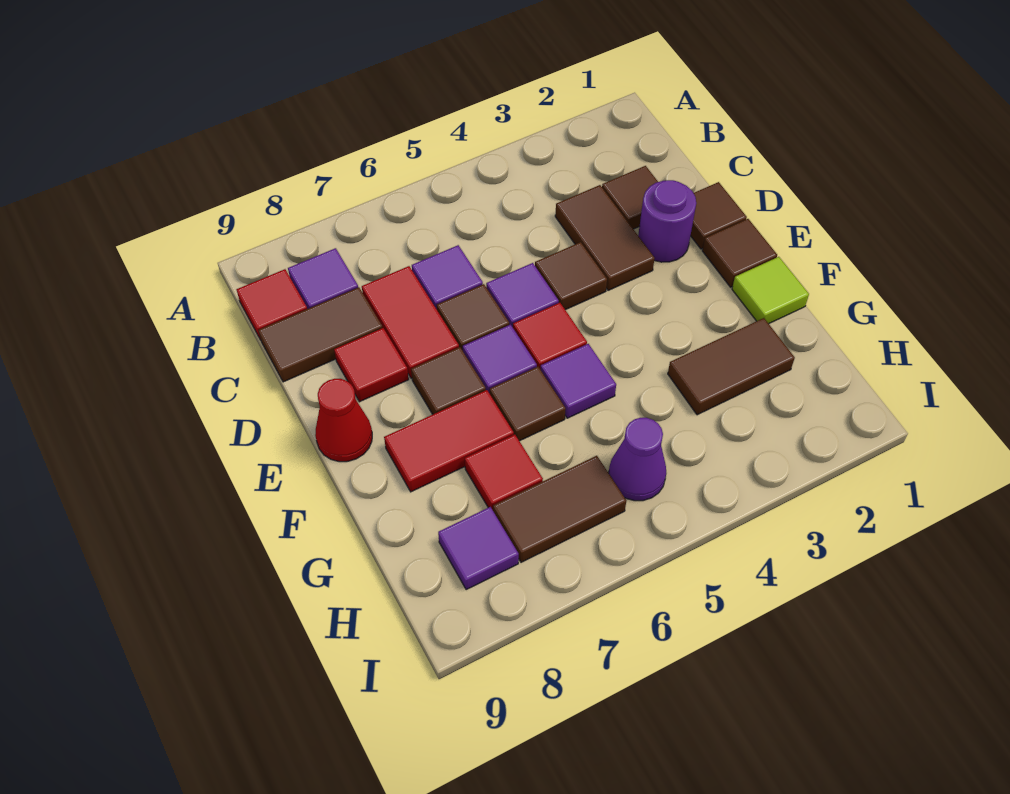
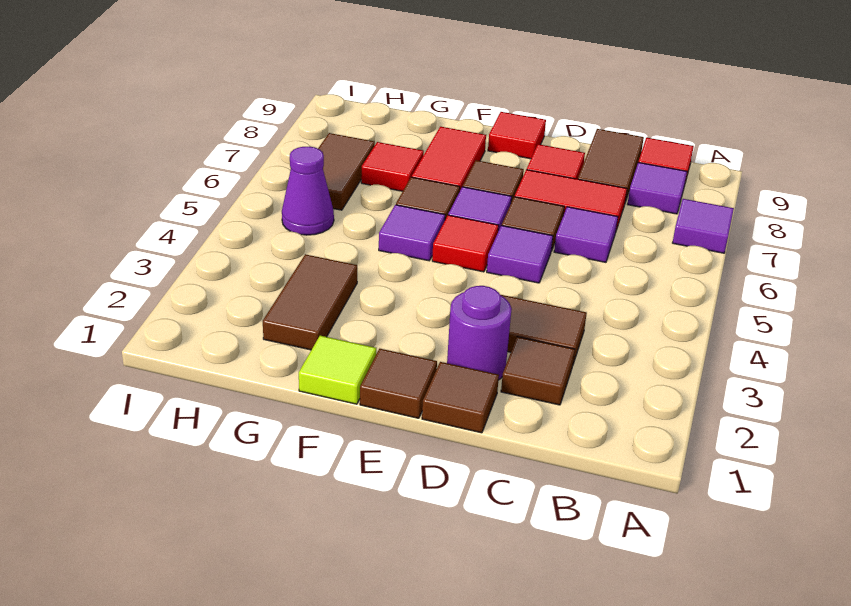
brown tile D4 level 1 -> none
red cone E9 level 1 -> red tile E9 level 1
purple tile H8 level 1 -> purple tile A7 level 1

